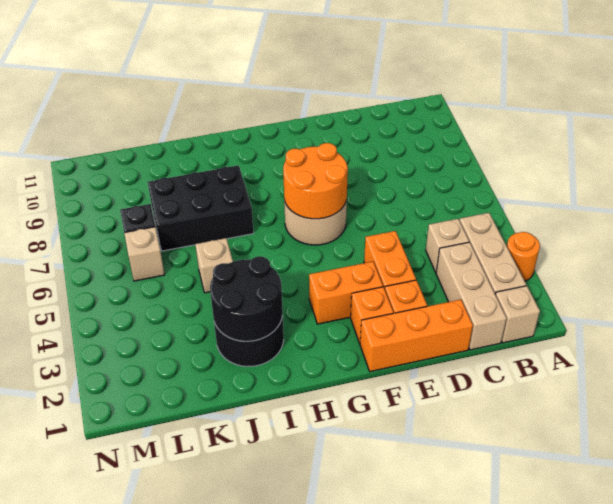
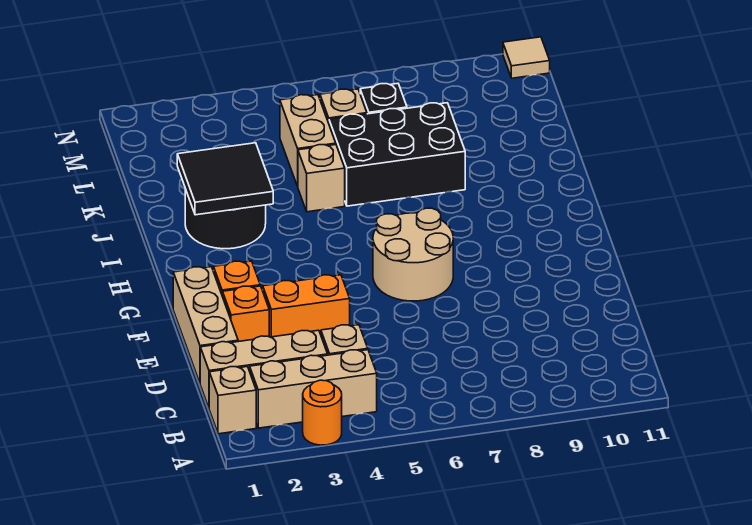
orange brick D1:F1 level 1 -> tan brick D1:F1 level 1
orange brick F3:G3 level 1 -> none
orange round brick F6:G7 level 2 -> none
black round brick I2:J3 level 2 -> black tile I2:J3 level 2
black brick I7:K8 level 1 -> black brick J6:K8 level 1
none -> tan brick K5:L5 level 1
none -> tan tile N11 level 1

